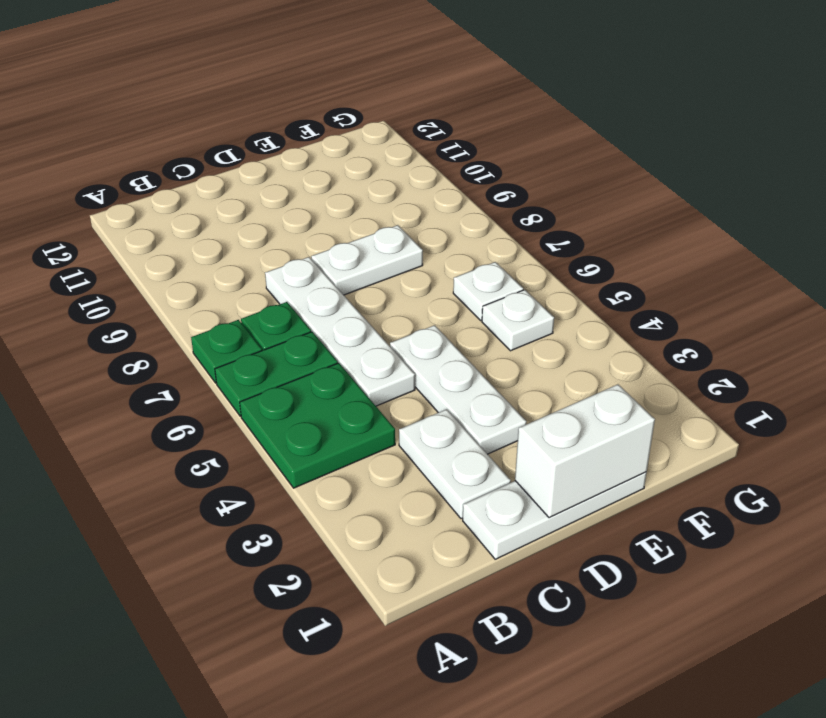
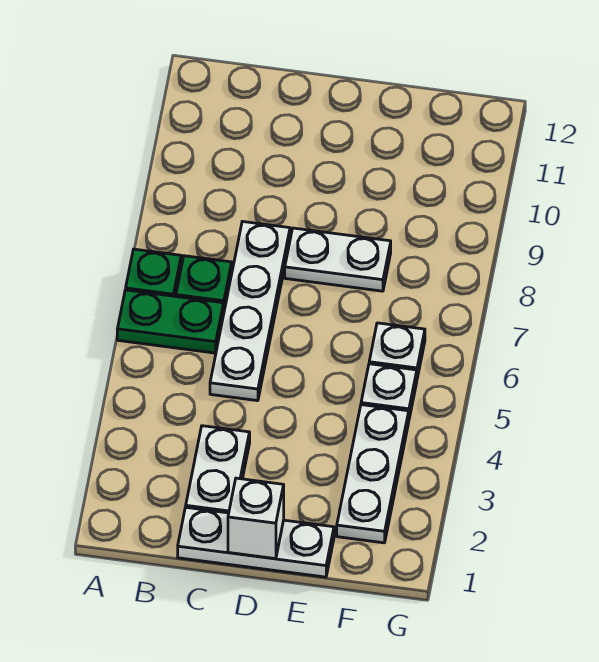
green plate A4:B5 level 1 -> none
white brick D1:E1 level 2 -> white brick D1 level 2
white plate D3:D5 level 1 -> white plate F2:F4 level 1

